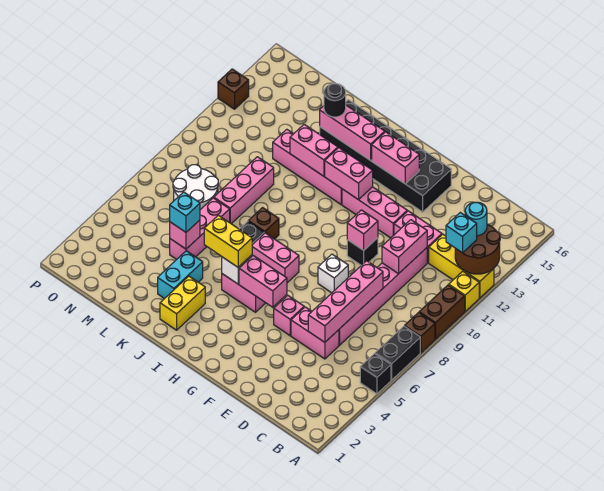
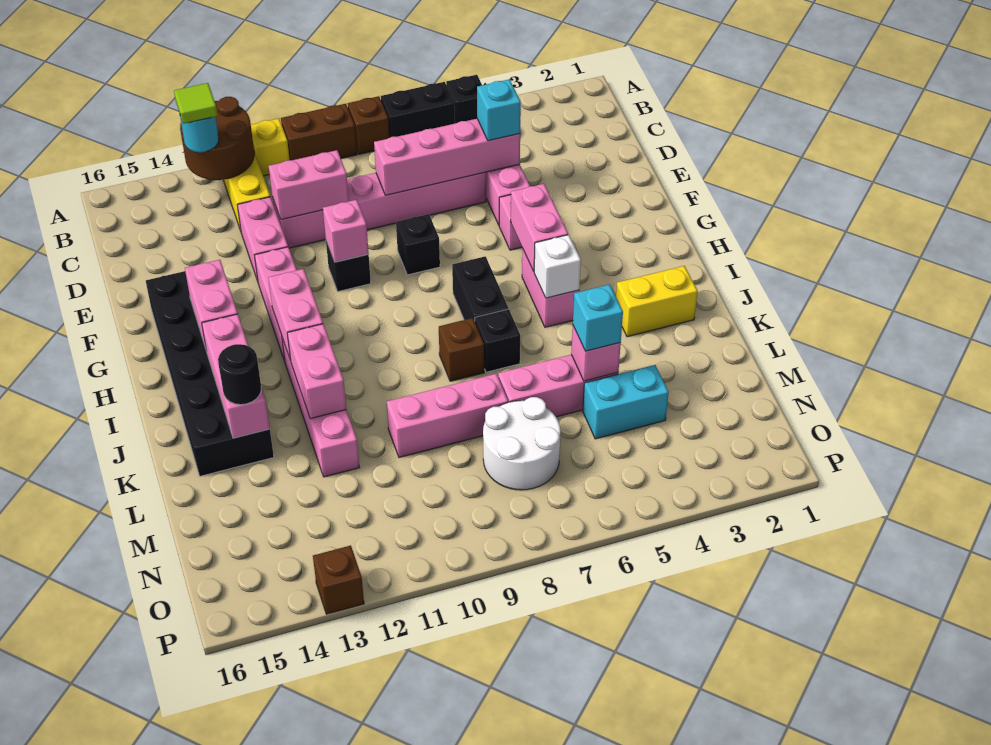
cyan brick B12 level 3 -> cyan brick D5 level 3
none -> lime tile B13 level 4
white brick F8 level 1 -> black brick F8 level 1
pink brick H7:I7 level 1 -> black brick H7:I7 level 1
yellow brick I5:J5 level 3 -> none
cyan brick K3:K4 level 1 -> cyan brick M4:M5 level 1

